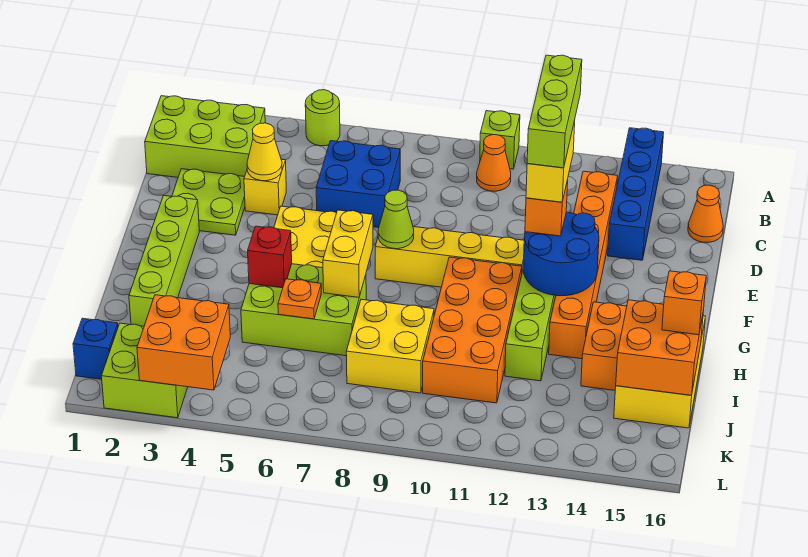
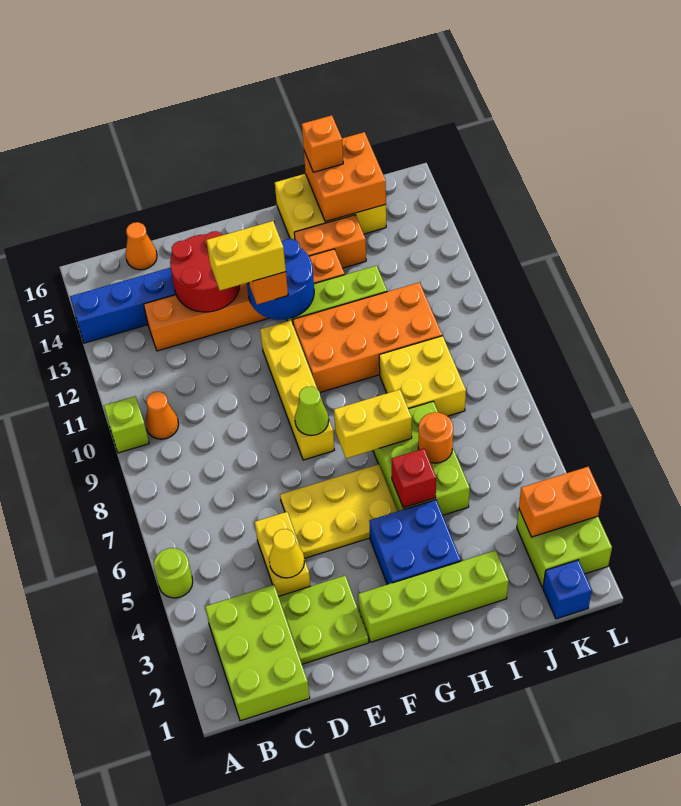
blue brick C6:D7 level 1 -> blue brick G3:H4 level 1
yellow brick D4 level 1 -> yellow brick D4:D5 level 1
lime brick D12:F12 level 5 -> none
none -> red round brick D13:E14 level 2
orange plate I6 level 2 -> orange round brick I6 level 2
orange brick K3:L4 level 2 -> orange brick K3:L3 level 2

